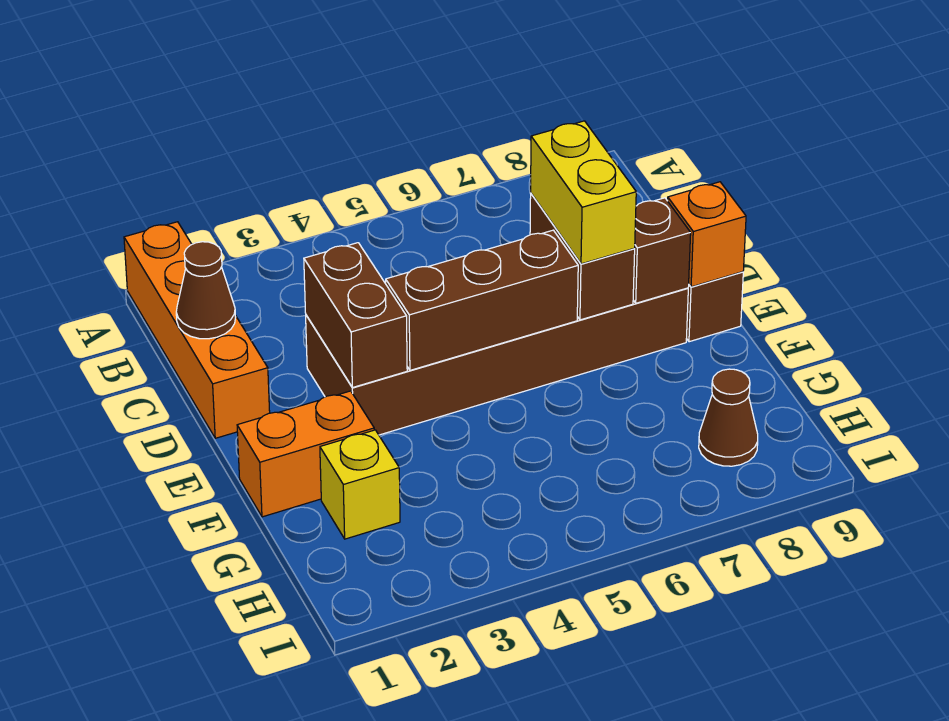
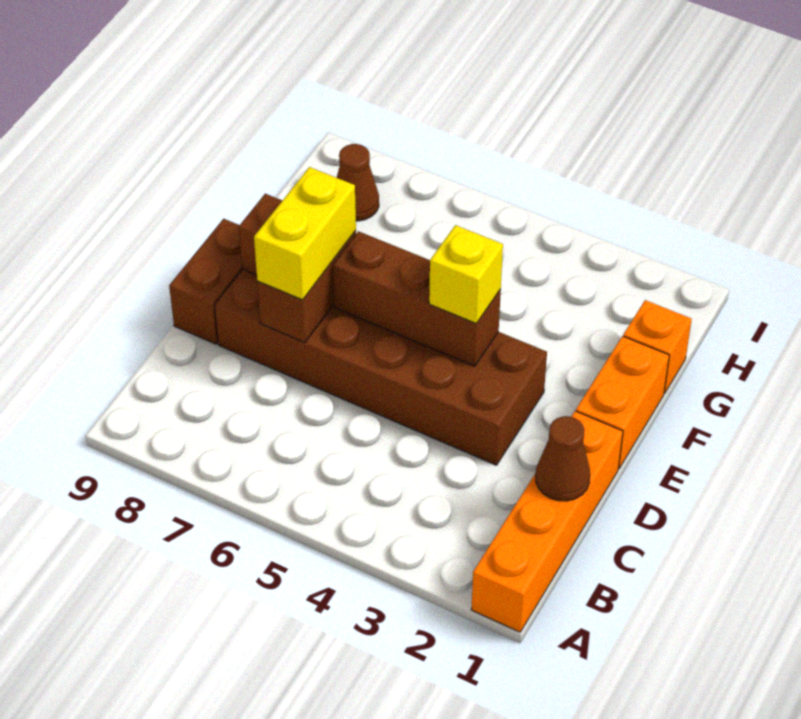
brown brick D3:E3 level 2 -> none
orange brick E9 level 2 -> orange brick G1 level 1
orange brick F1:F2 level 1 -> orange brick E1:F1 level 1
yellow brick G2 level 1 -> yellow brick E4 level 3

